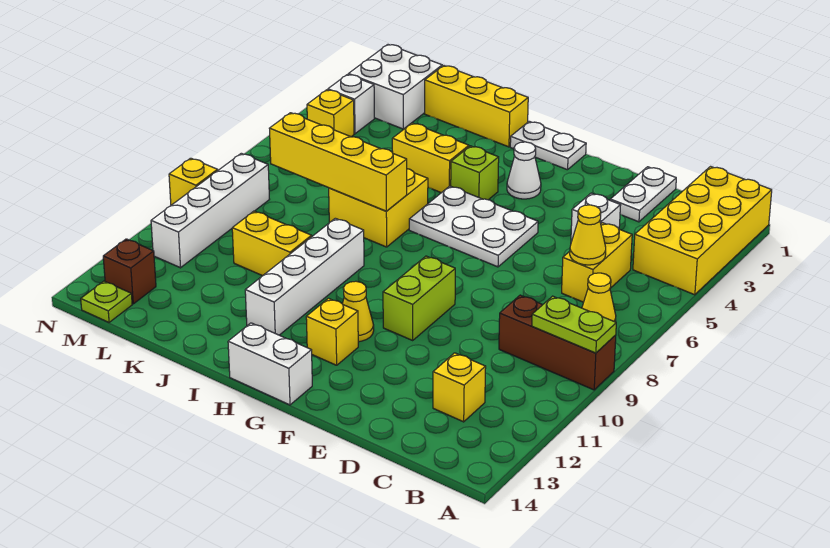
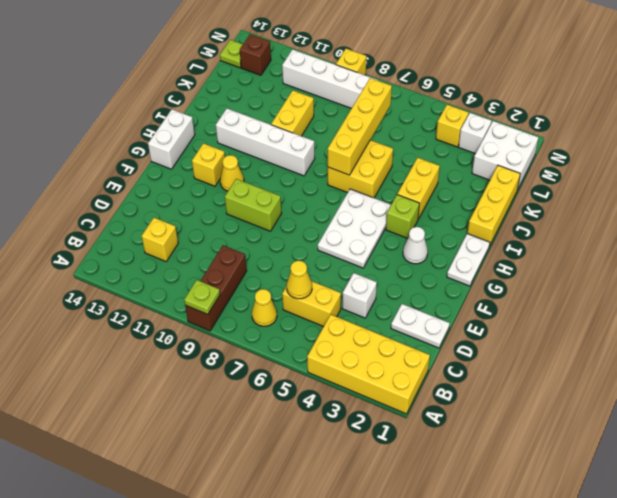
lime plate A9:B9 level 2 -> lime plate A9 level 2

